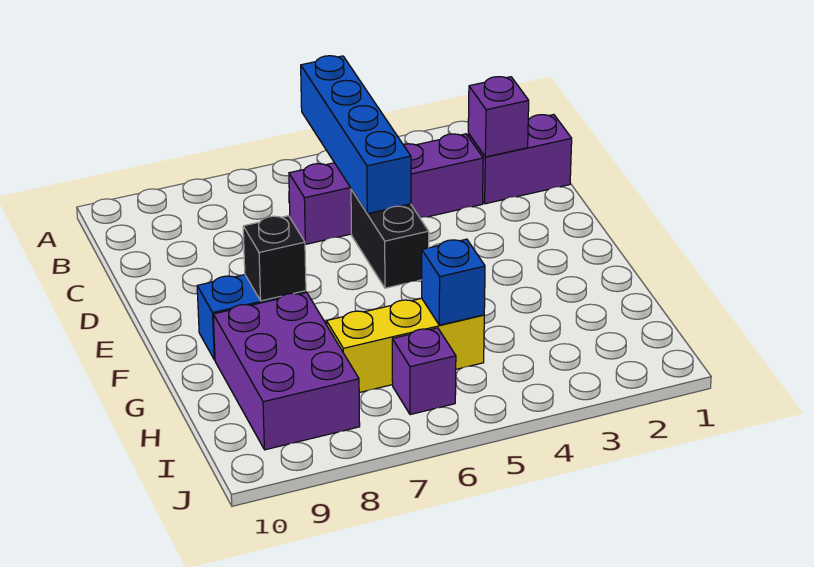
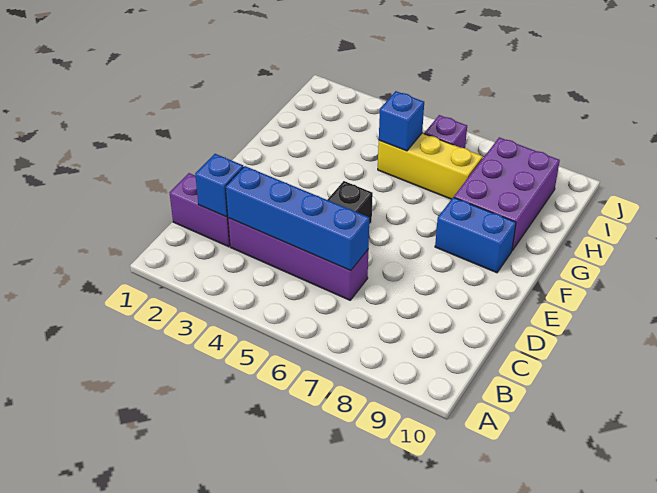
blue brick A5:D5 level 2 -> blue brick C3:C6 level 2
purple brick C2 level 2 -> blue brick C2 level 2
black brick F8 level 2 -> none

